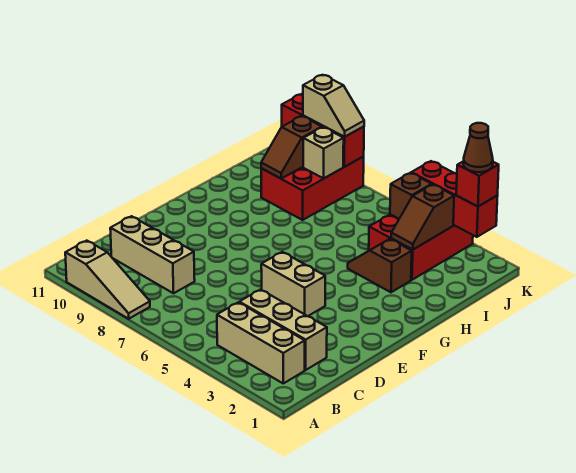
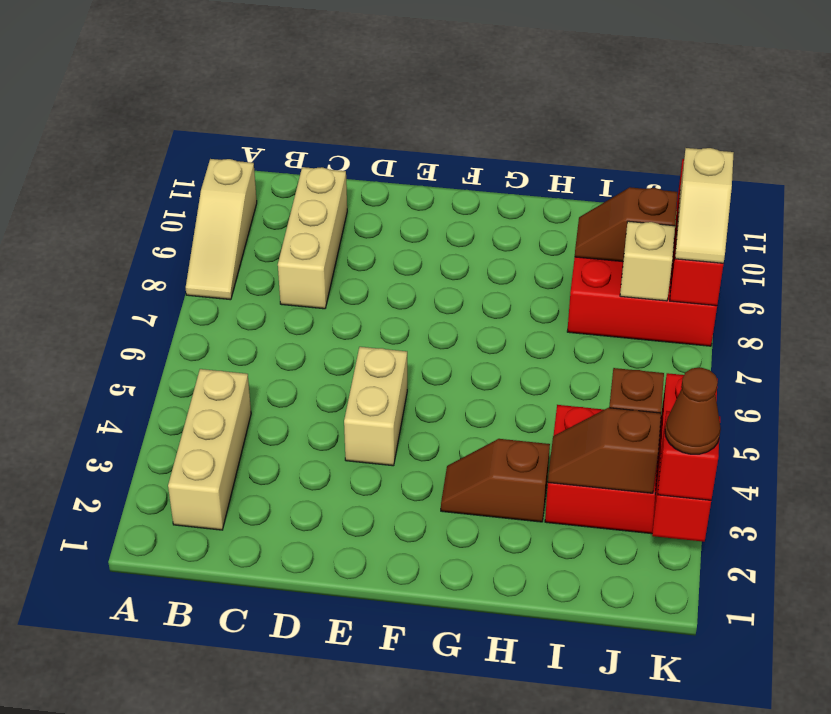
tan brick C2:C4 level 1 -> none
brown slope H3:H4 level 1 top 3 -> brown slope G3:H3 level 1 top H

